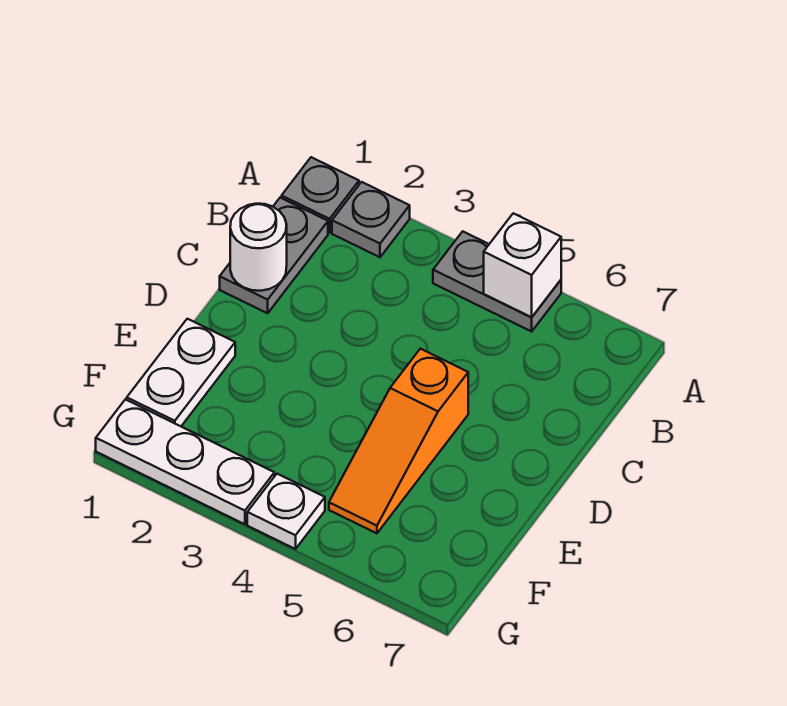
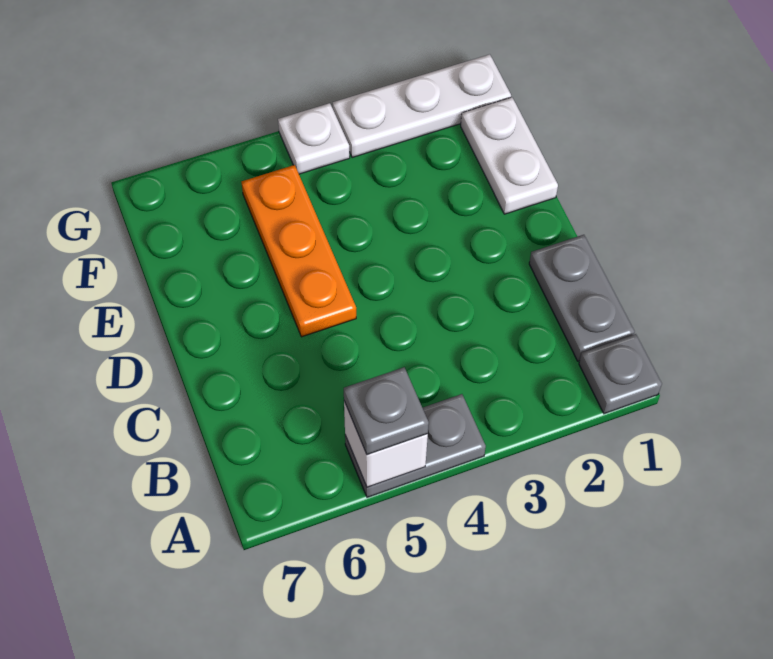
grey plate A2 level 1 -> grey plate A5 level 3
white round brick C1 level 2 -> none
orange slope D5:F5 level 1 top D -> orange plate D5:F5 level 1

